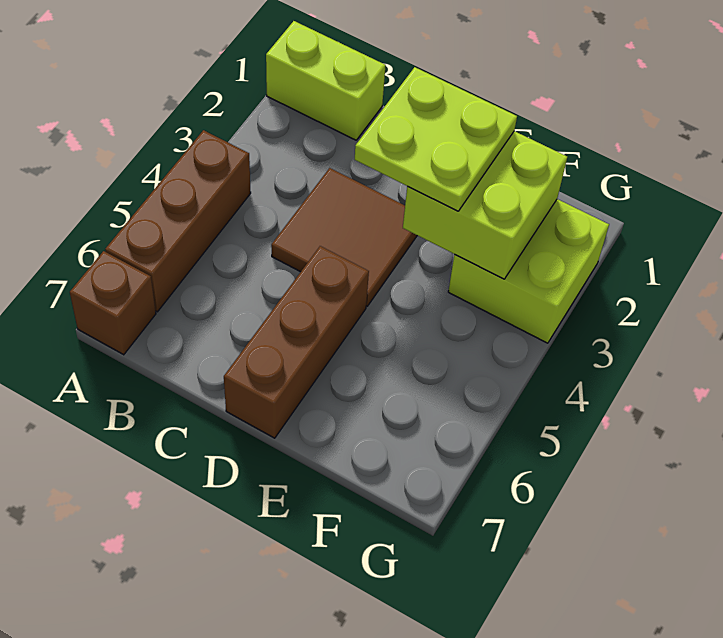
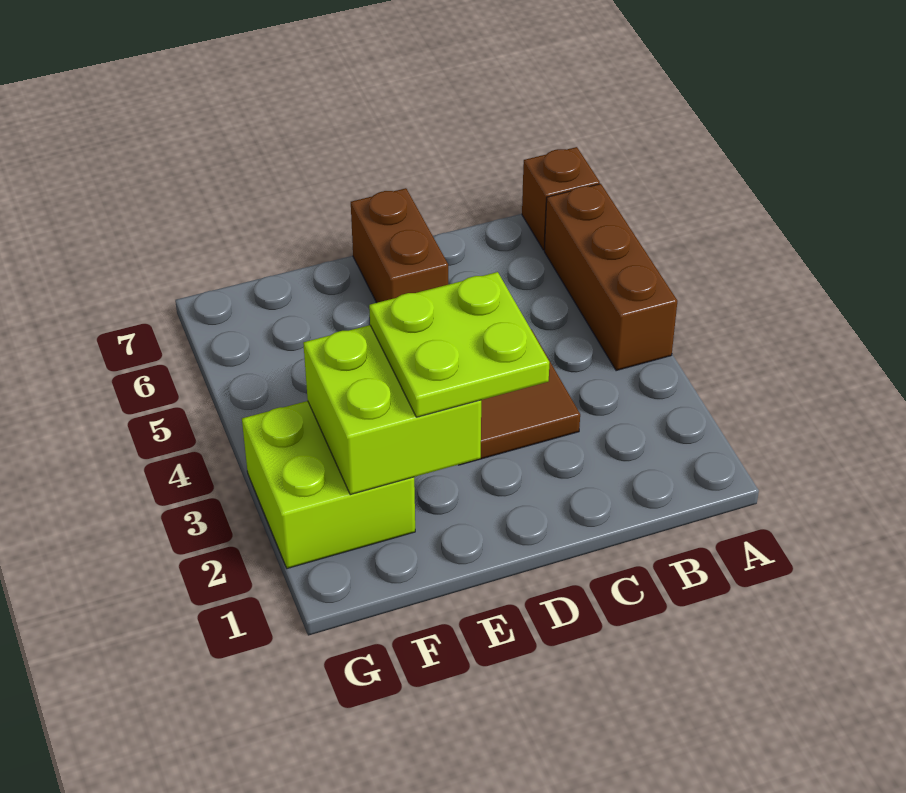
lime brick A1:B1 level 1 -> none
brown brick D5:D7 level 1 -> brown brick D6:D7 level 1

